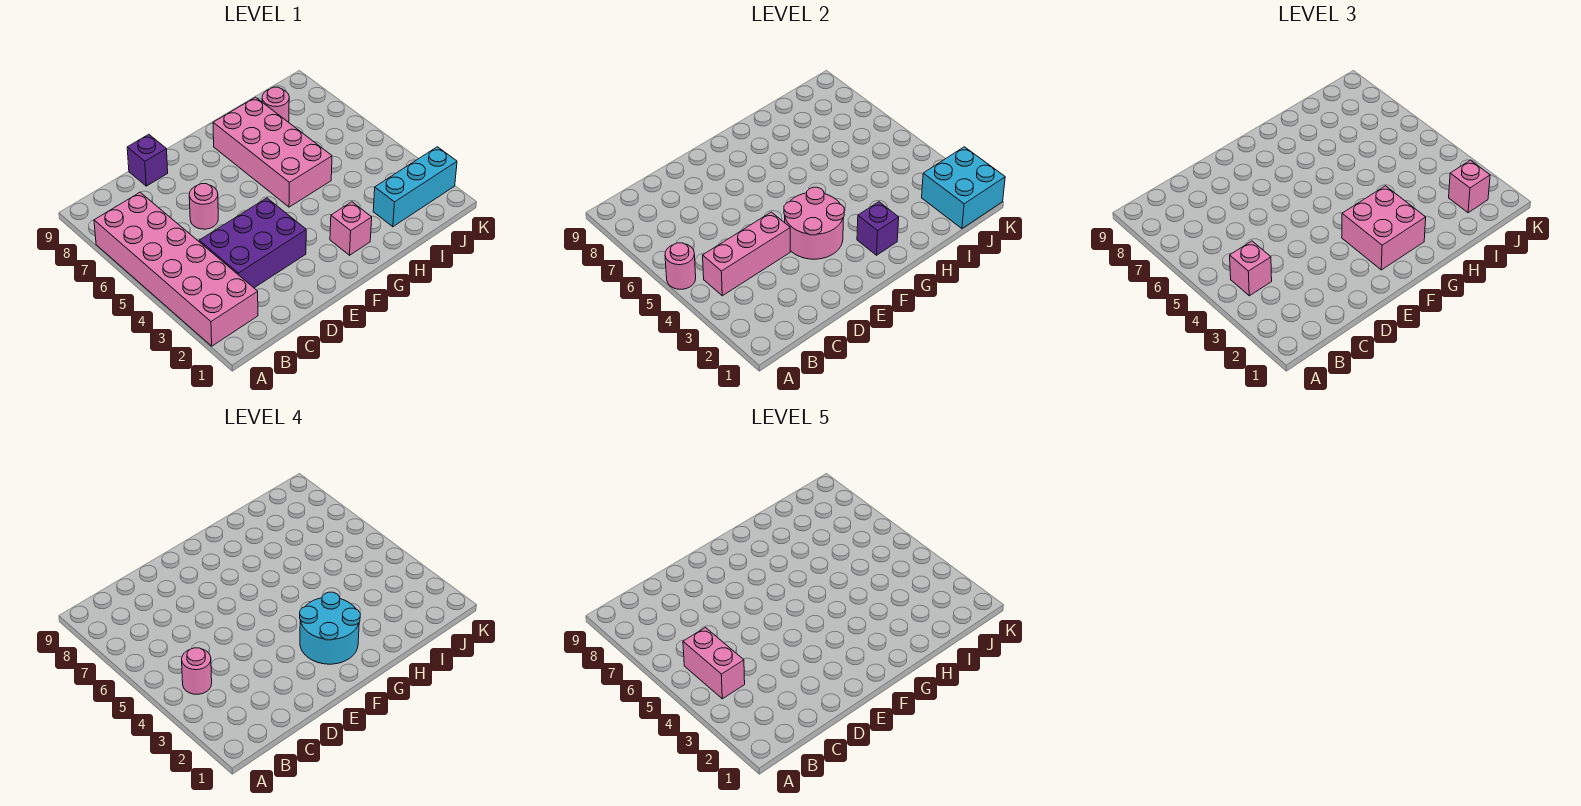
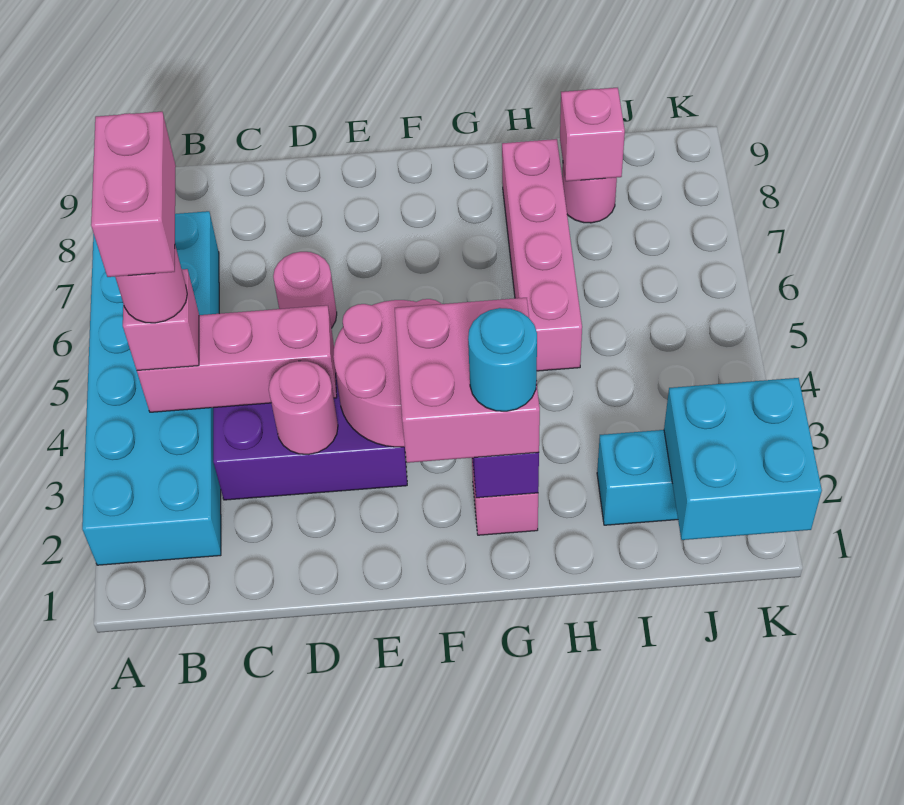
pink brick A2:B7 level 1 -> cyan brick A2:B7 level 1
pink round brick A5 level 2 -> pink round brick D3 level 2
purple brick D9 level 1 -> none
cyan round brick F2:G3 level 4 -> cyan round brick G2 level 4
pink brick G5:H8 level 1 -> pink brick H5:H8 level 1
pink brick J2 level 3 -> pink brick I8 level 2

